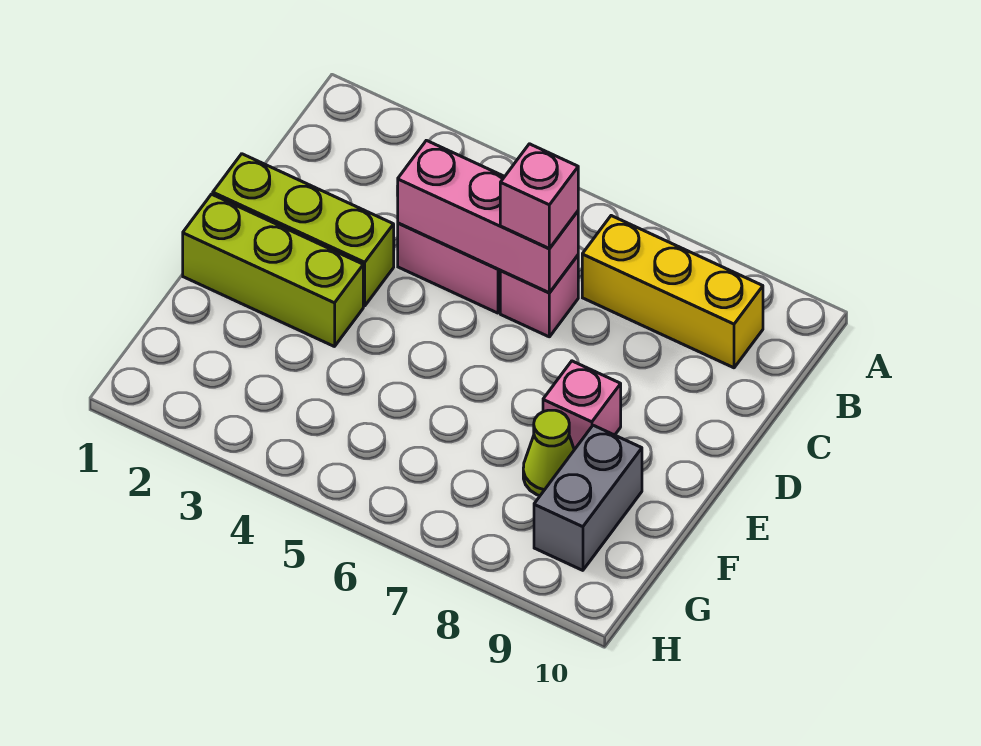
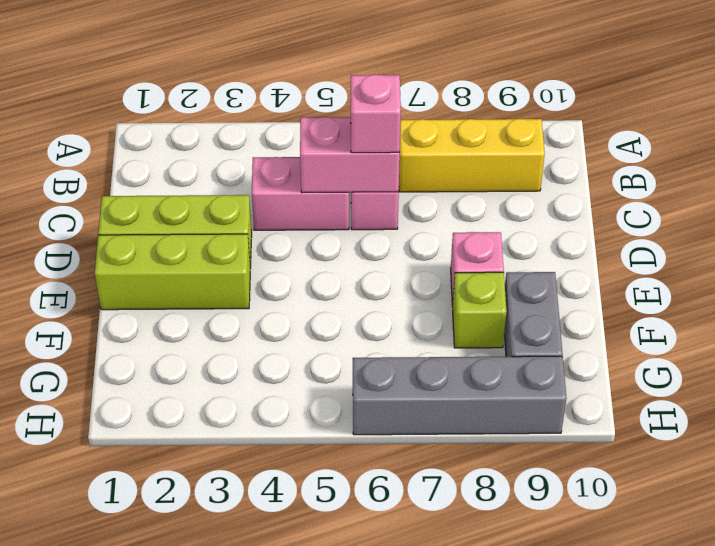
pink brick C4:C6 level 2 -> pink brick C5:C6 level 2
lime cone F8 level 1 -> lime brick F8 level 1
none -> grey brick H6:H9 level 1

